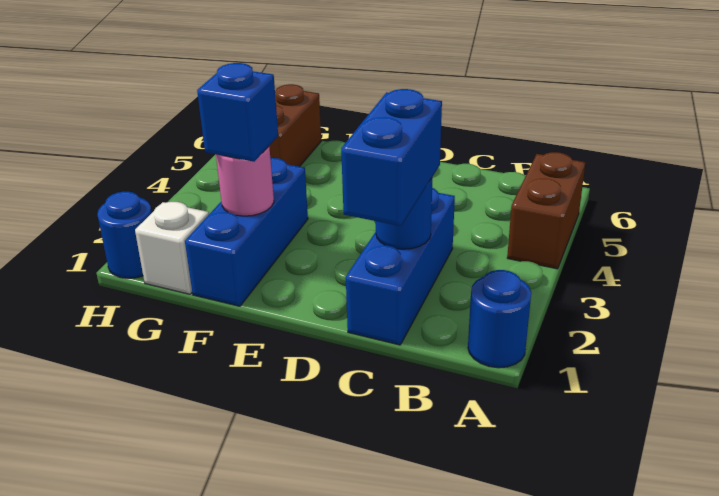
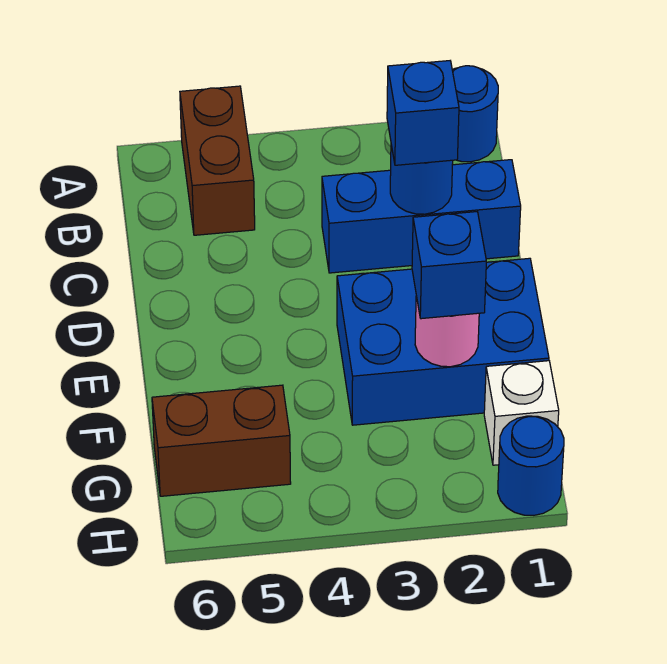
brown brick A4:A5 level 1 -> brown brick A5:B5 level 1
blue brick C1:C2 level 3 -> blue brick C2 level 3
blue brick F1:F3 level 1 -> blue brick E1:F3 level 1

